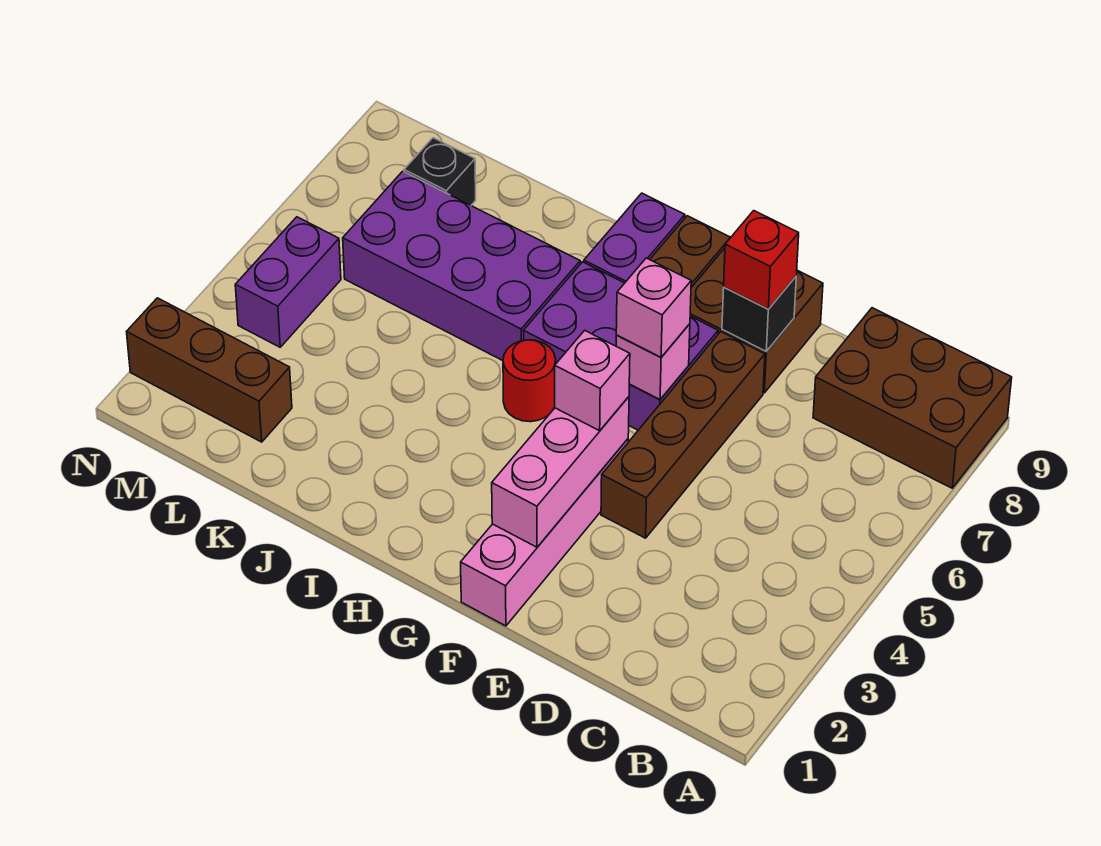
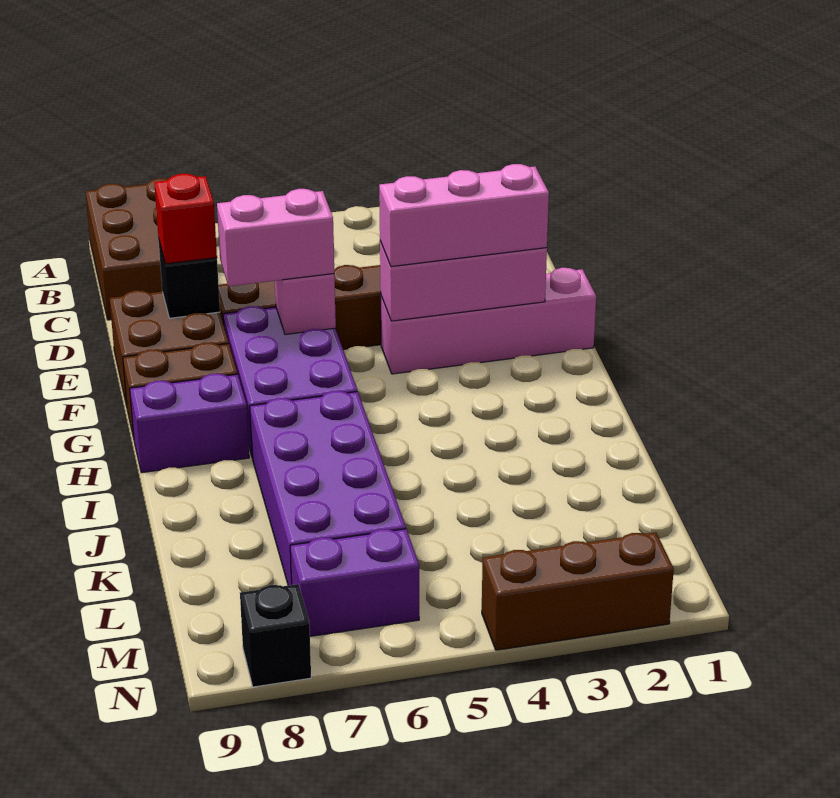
pink brick F4 level 3 -> pink brick F2:F4 level 3
pink brick F6 level 3 -> pink brick F6:F7 level 3
red round brick H5 level 1 -> none
brown brick L2:N2 level 1 -> brown brick N2:N4 level 1
black brick L8 level 1 -> black brick N8 level 1
purple brick M4:M5 level 1 -> purple brick M6:M7 level 1

